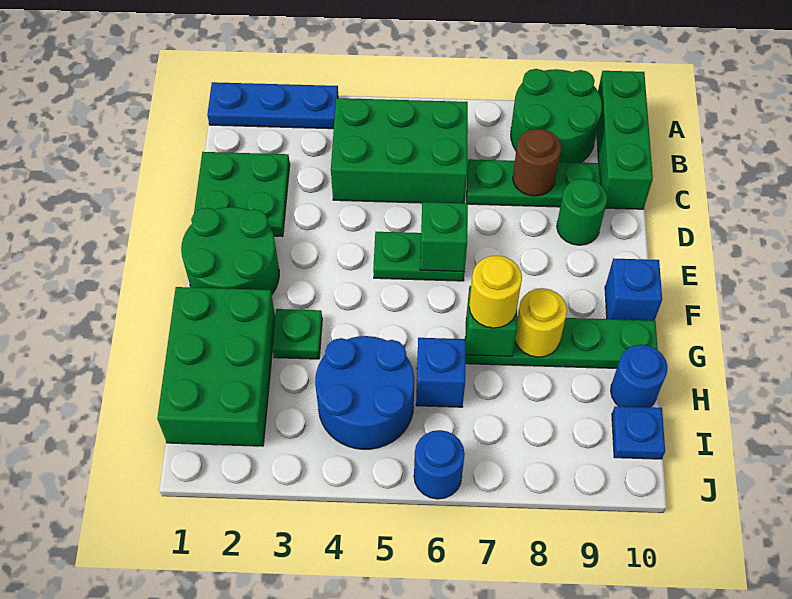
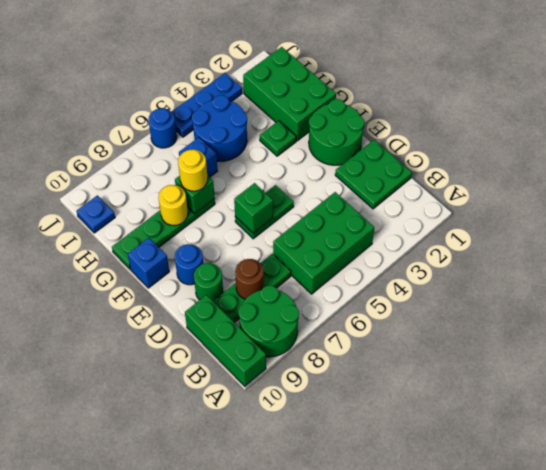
blue plate A1:A3 level 1 -> blue plate J3:J5 level 1
blue round brick H10 level 1 -> blue round brick E9 level 1

